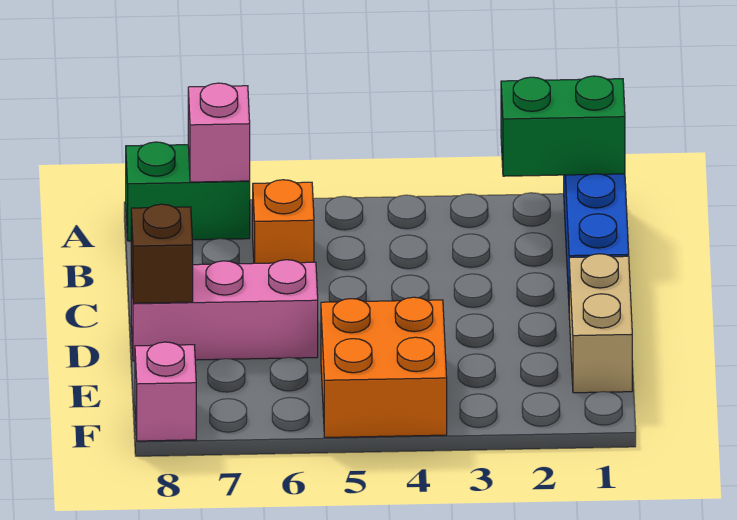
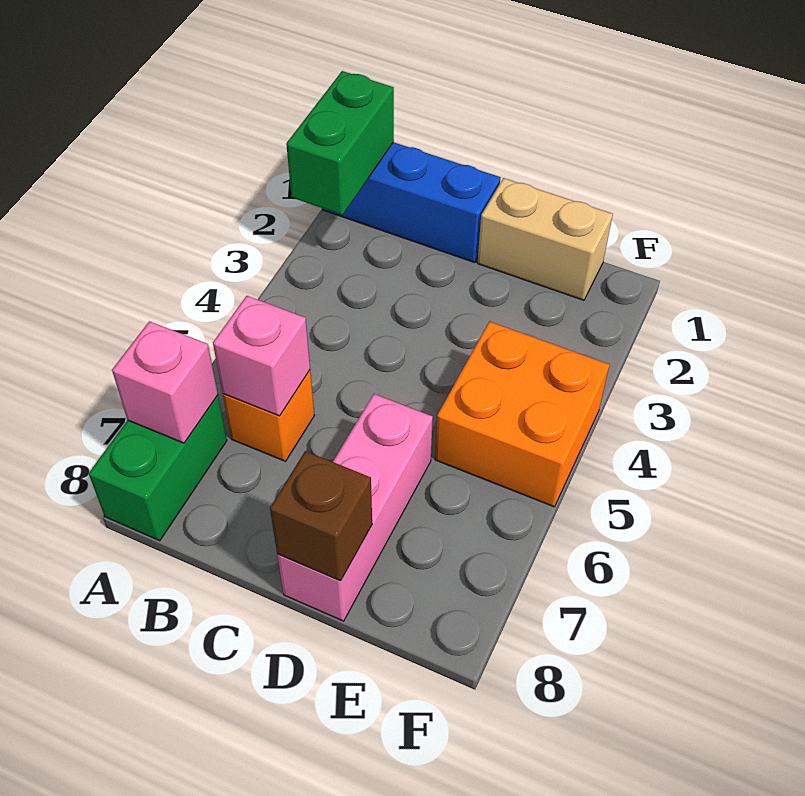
pink brick F8 level 1 -> pink brick B6 level 2

